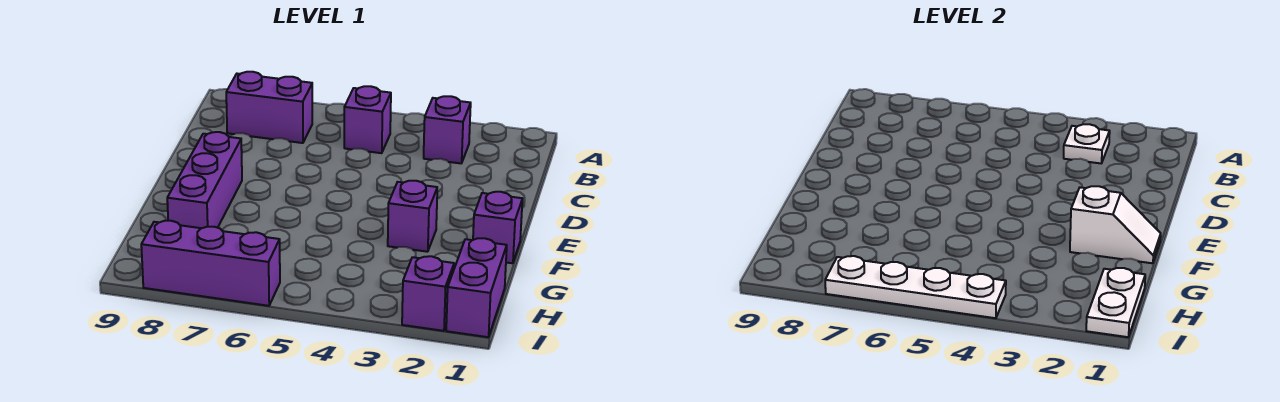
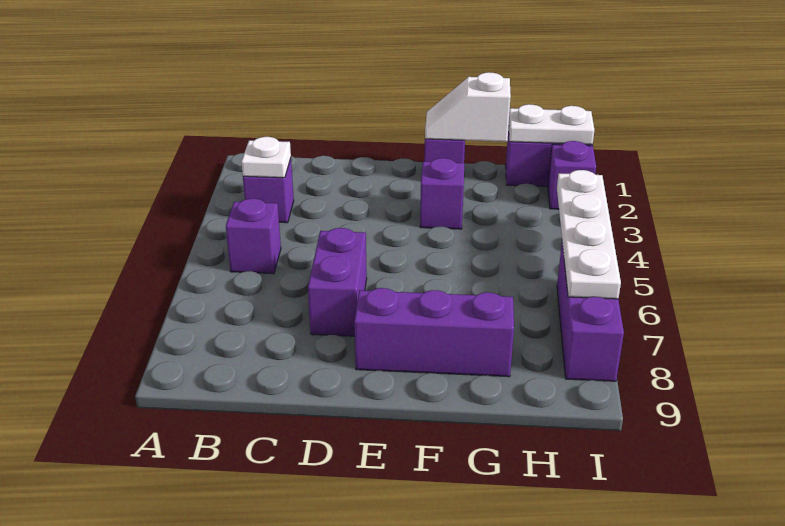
purple brick B7:B8 level 1 -> purple brick D6:D7 level 1
white slope F1:F2 level 2 top 2 -> white slope F1:G1 level 2 top G

